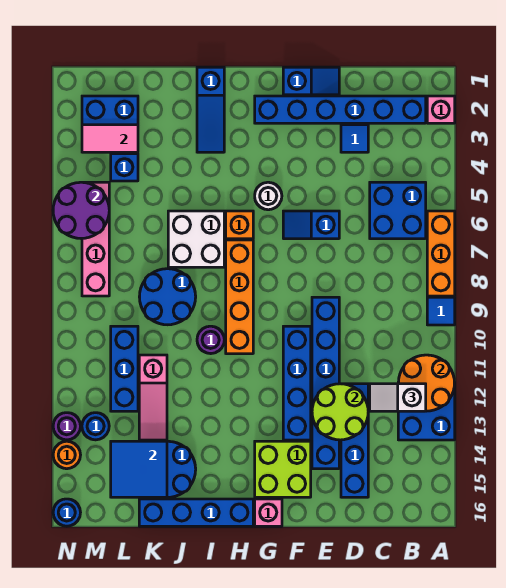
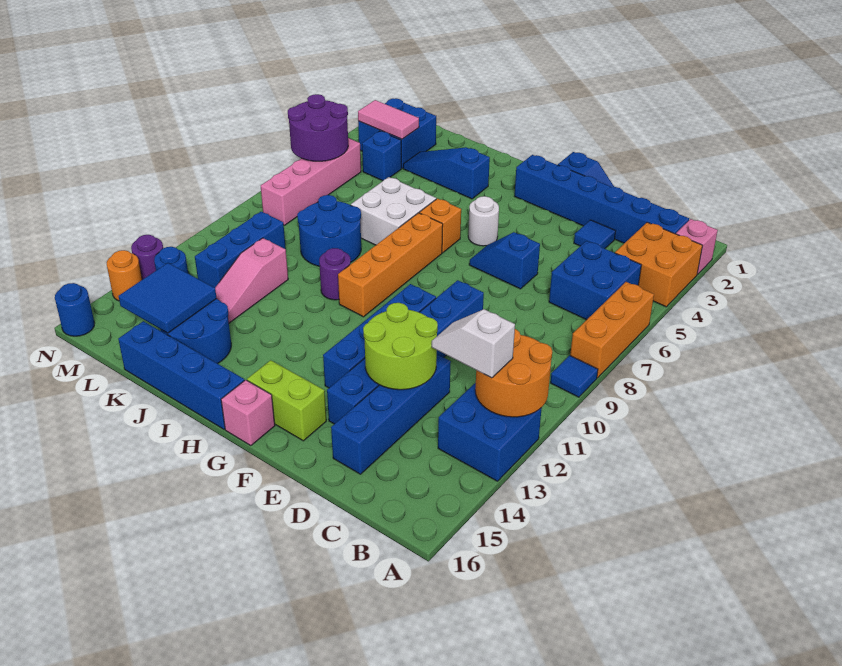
none -> orange brick A3:B4 level 1
lime brick F14:G15 level 1 -> lime brick F15:G15 level 1
blue slope I1:I3 level 1 top 1 -> blue slope I3:K3 level 1 top I

